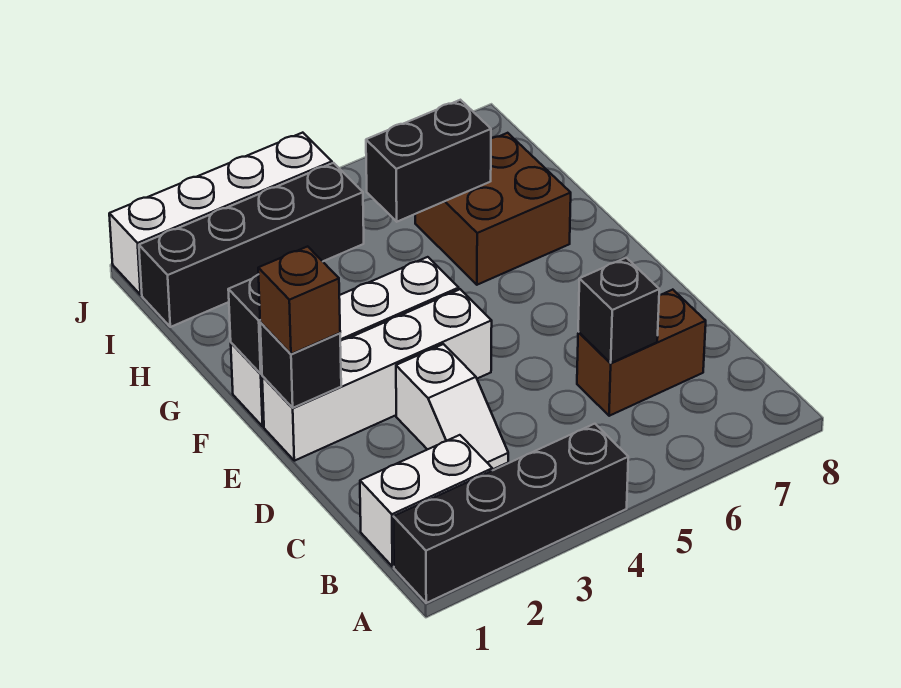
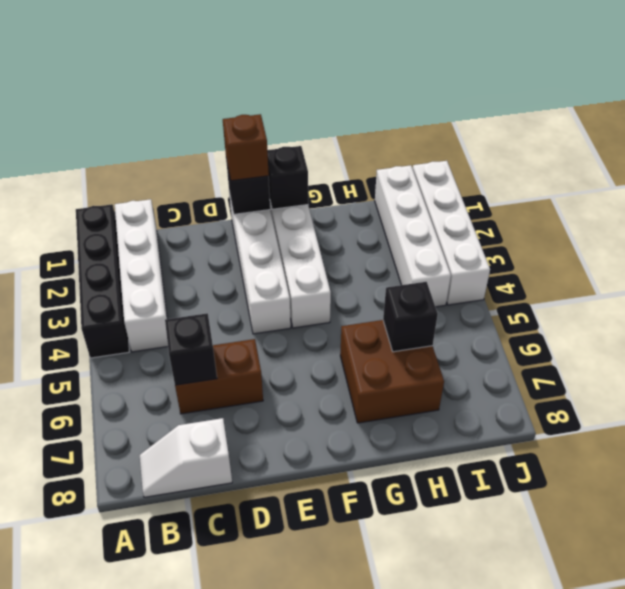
white brick B1:B2 level 1 -> white brick B1:B4 level 1
white slope C3:D3 level 1 top D -> white slope B8:C8 level 1 top C
brown brick C6:C7 level 1 -> brown brick C6:D6 level 1
black brick H5:H6 level 2 -> black brick H6 level 2
black brick I1:I4 level 1 -> white brick I1:I4 level 1

